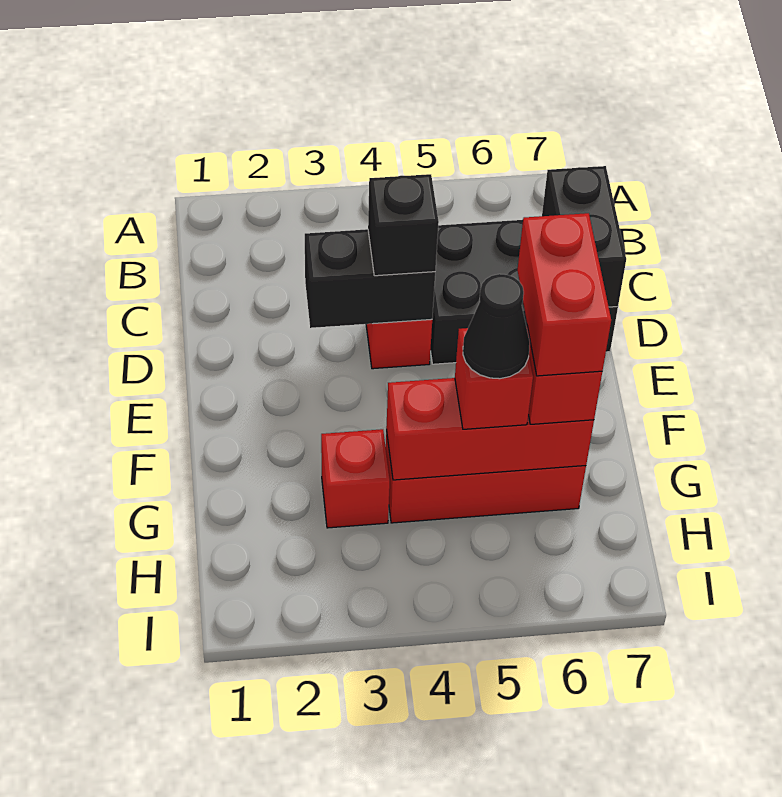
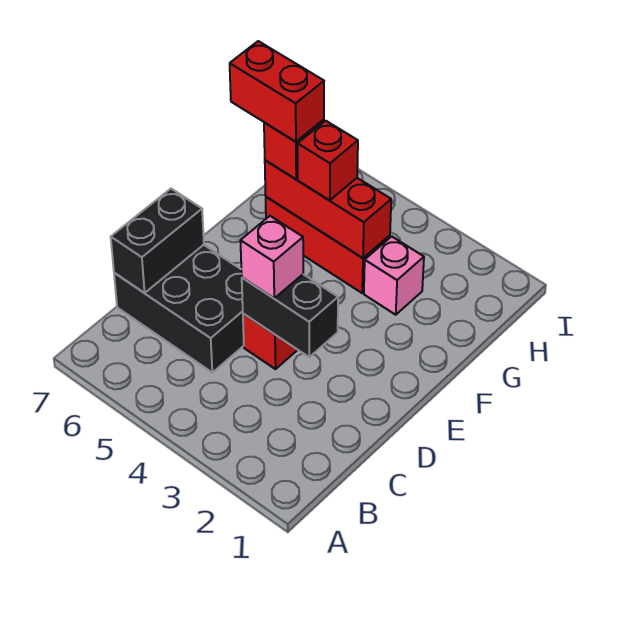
black brick D4 level 3 -> pink brick D4 level 3
red brick F6:G6 level 4 -> red brick G6:G7 level 4
red brick G3 level 1 -> pink brick G3 level 1
black cone G5 level 4 -> none

